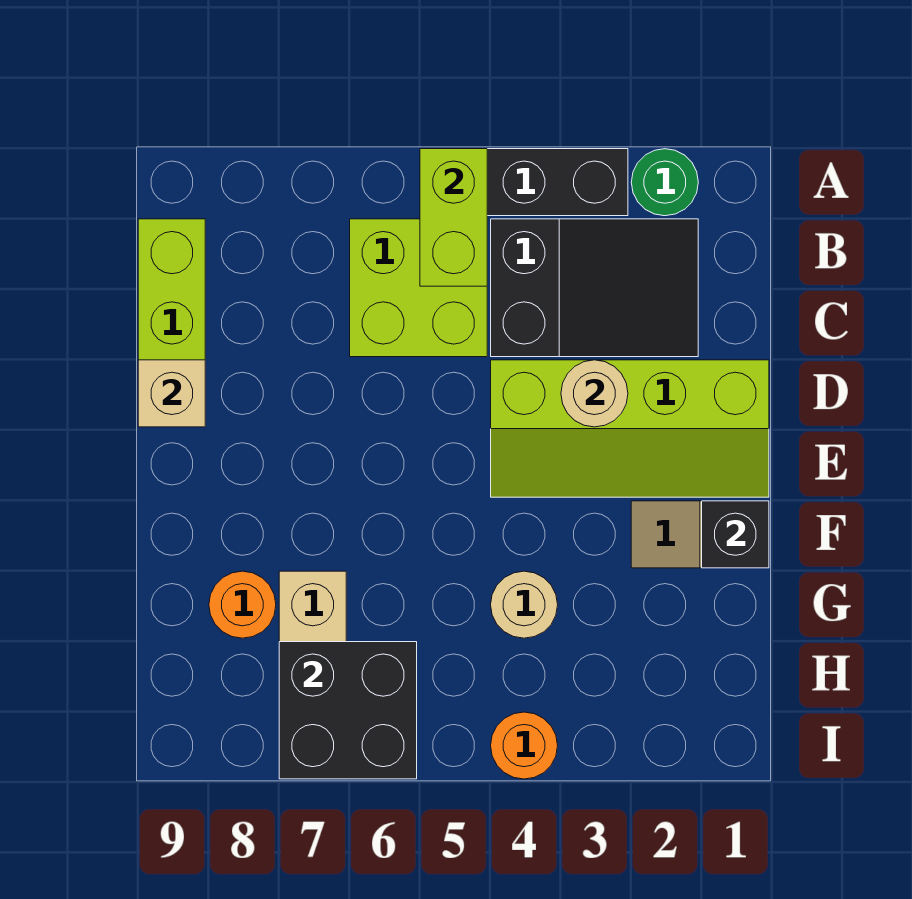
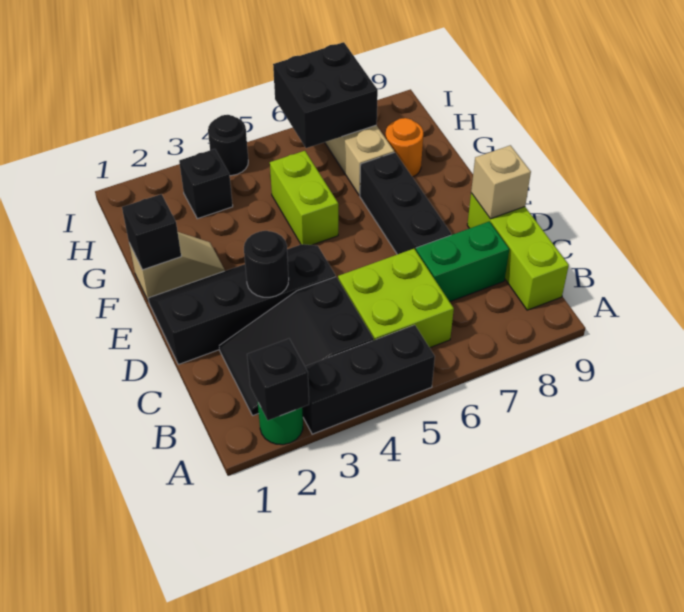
none -> black brick A2 level 2
lime brick A5:B5 level 2 -> lime brick F5:G5 level 1
none -> green brick C7:C8 level 1
lime slope D1:E4 level 1 top D -> black slope D1:E4 level 1 top D
tan round brick D3 level 2 -> black round brick D3 level 2
none -> black brick D7:F7 level 1
tan round brick G4 level 1 -> none
none -> black brick H3 level 1
orange round brick I4 level 1 -> black round brick I4 level 1

